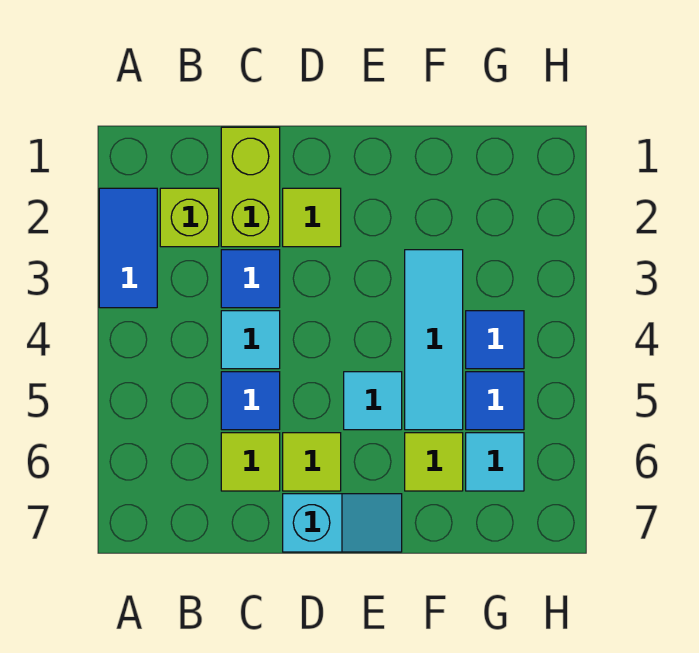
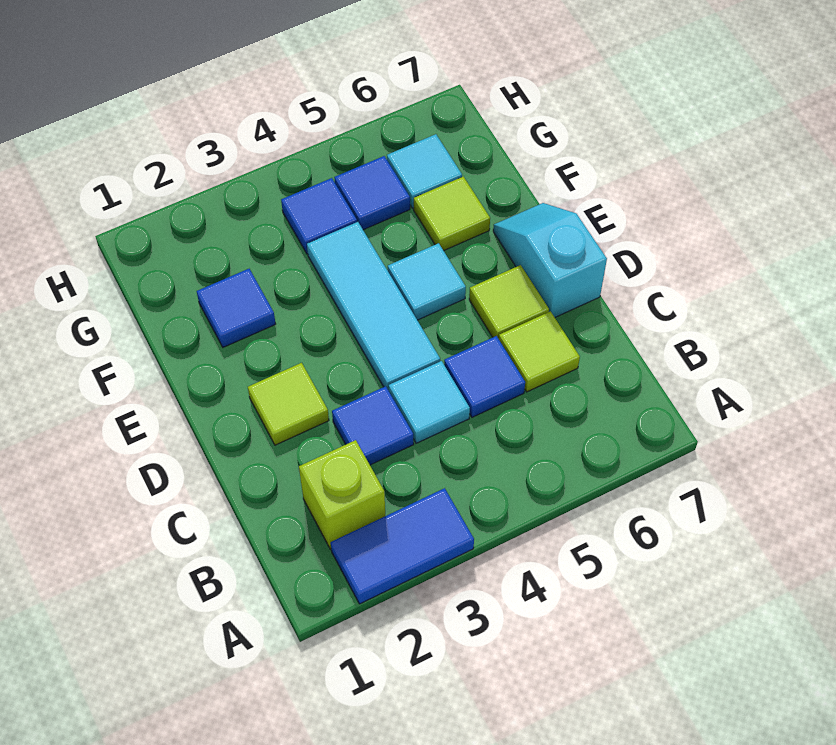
lime brick C1:C2 level 1 -> none
none -> blue tile F2 level 1
cyan tile F3:F5 level 1 -> cyan tile D4:F4 level 1

